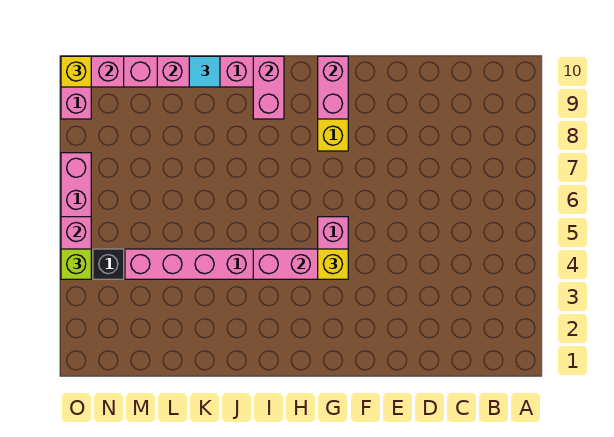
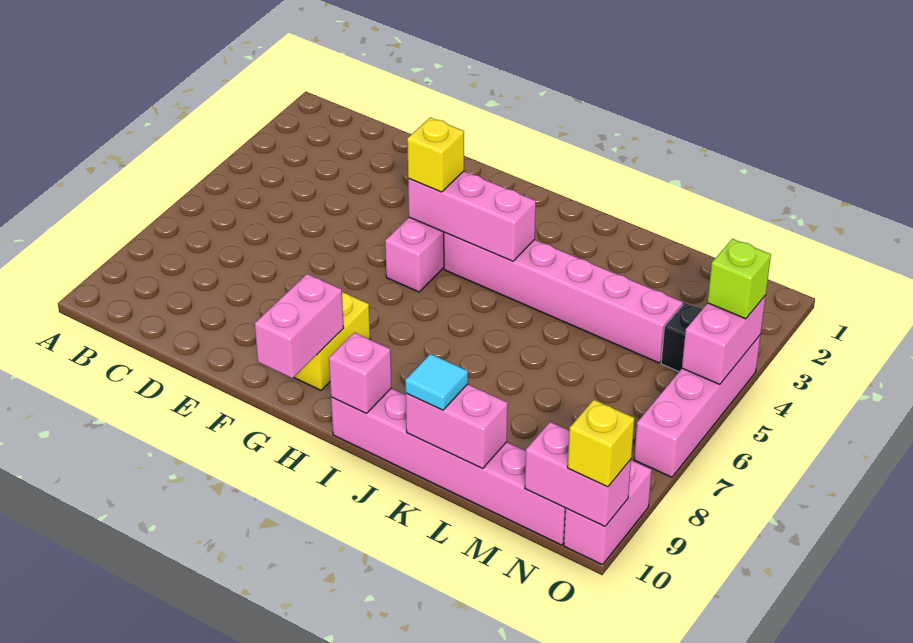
pink brick I9:I10 level 2 -> pink brick I10 level 2

